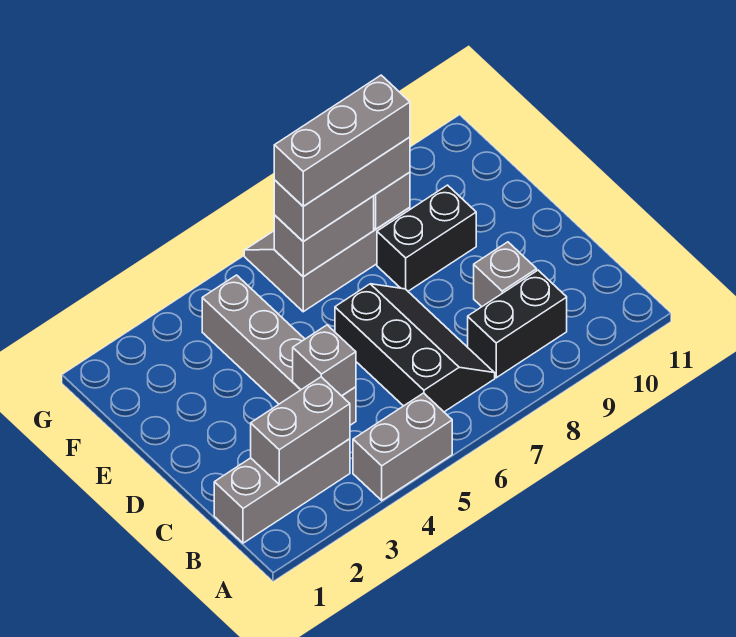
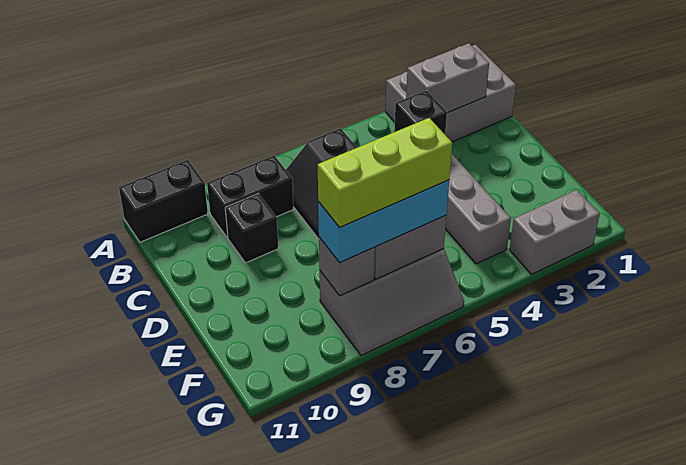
grey brick A4:A5 level 1 -> grey brick G2:G3 level 1
grey brick B1:B3 level 1 -> grey brick A1:B3 level 1
grey brick C4 level 2 -> black brick C4 level 2
grey brick C9 level 1 -> black brick C9 level 1
black brick E8:E9 level 1 -> black brick A10:A11 level 1
grey brick F6:F8 level 3 -> cyan brick F6:F8 level 3
grey brick F6:F8 level 4 -> lime brick F6:F8 level 4

